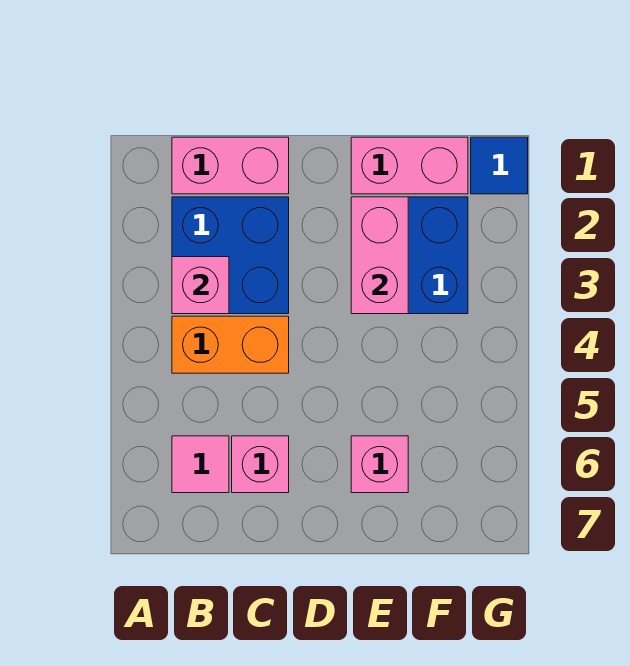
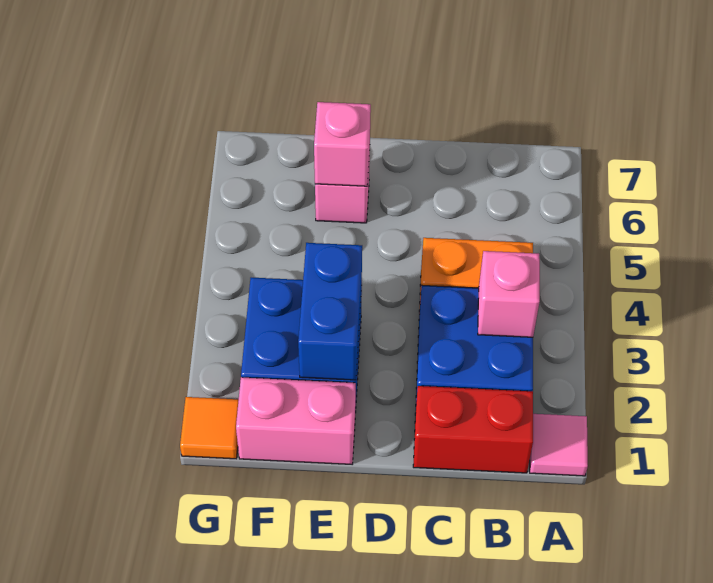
pink brick B1:C1 level 1 -> red brick B1:C1 level 1
pink tile B6 level 1 -> pink tile A1 level 1
pink brick C6 level 1 -> pink brick E6 level 2
pink brick E2:E3 level 2 -> blue brick E2:E3 level 2
blue tile G1 level 1 -> orange tile G1 level 1

